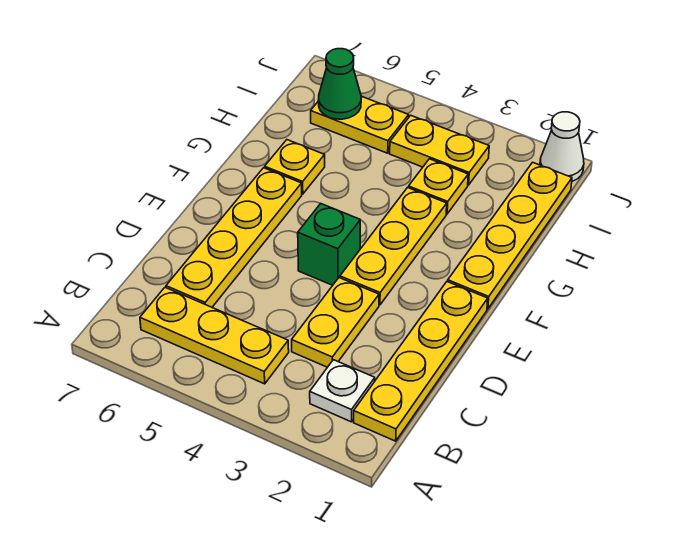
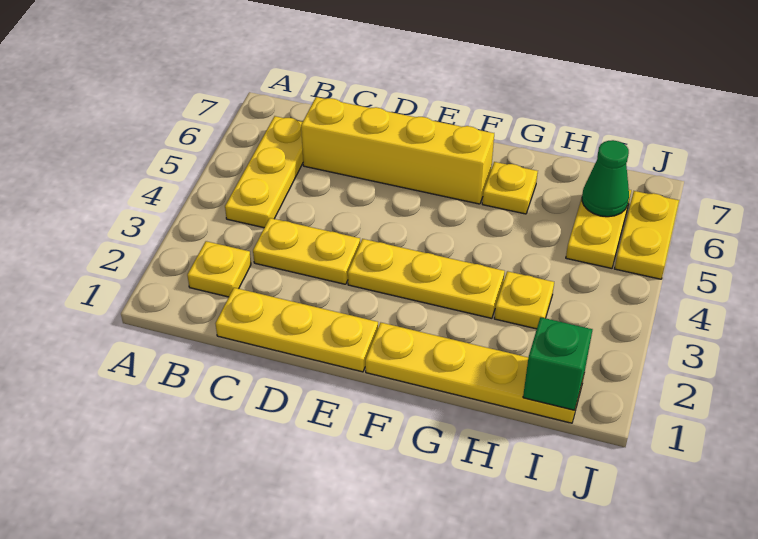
yellow plate B1:E1 level 1 -> yellow plate C1:E1 level 1
white plate B2 level 1 -> yellow plate B2 level 1
yellow plate C6:F6 level 1 -> yellow brick C6:F6 level 1
green brick E4 level 1 -> green brick I1 level 2
yellow plate I3:I4 level 1 -> yellow plate J5:J6 level 1
white cone J1 level 1 -> none

